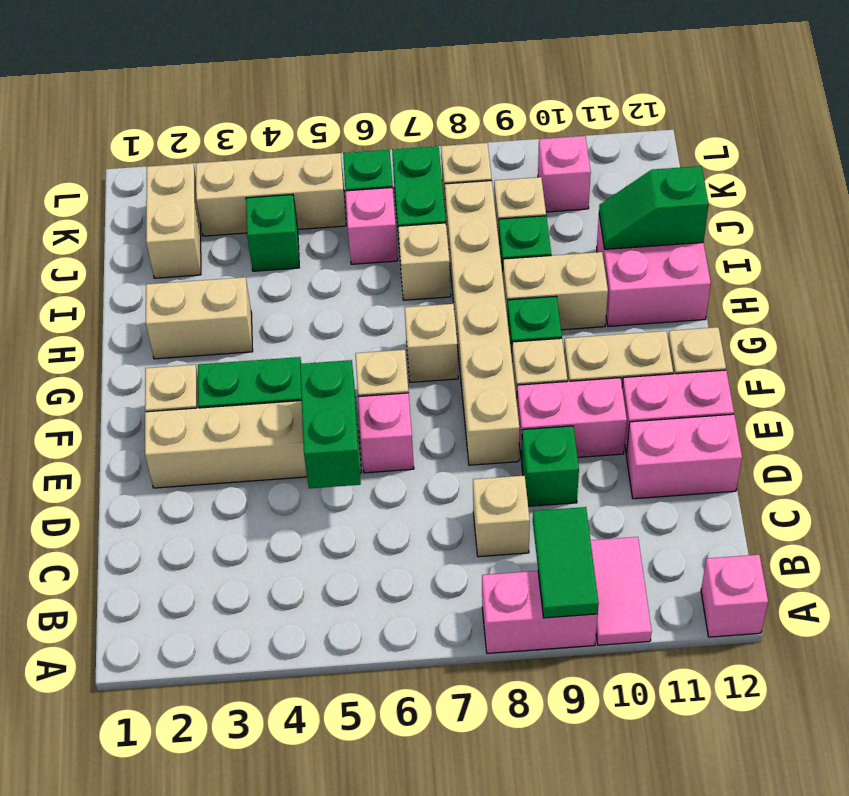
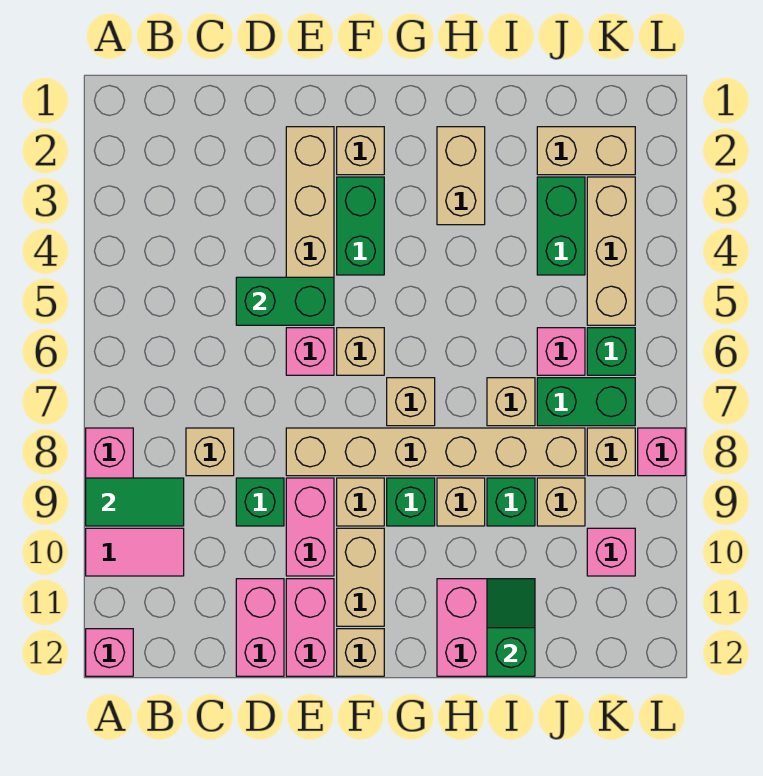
tan brick H9:H10 level 1 -> tan brick H9 level 1
green brick J4 level 1 -> green brick J3:J4 level 1
none -> pink brick L8 level 1

